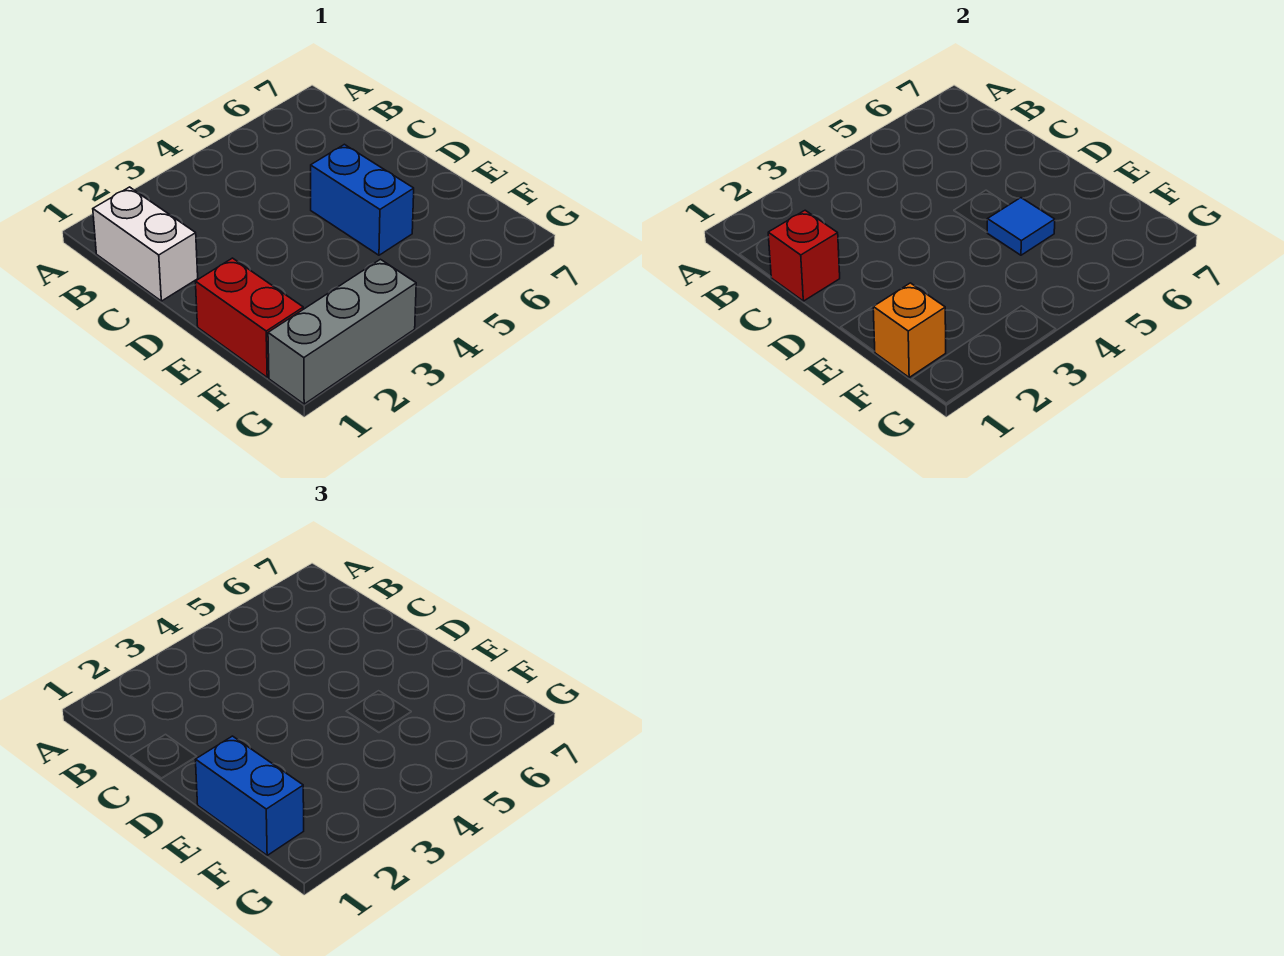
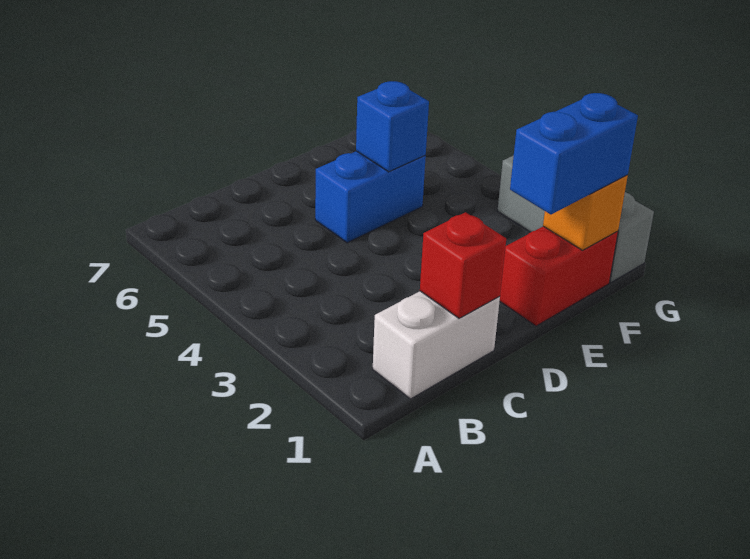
blue tile E5 level 2 -> blue brick E5 level 2

